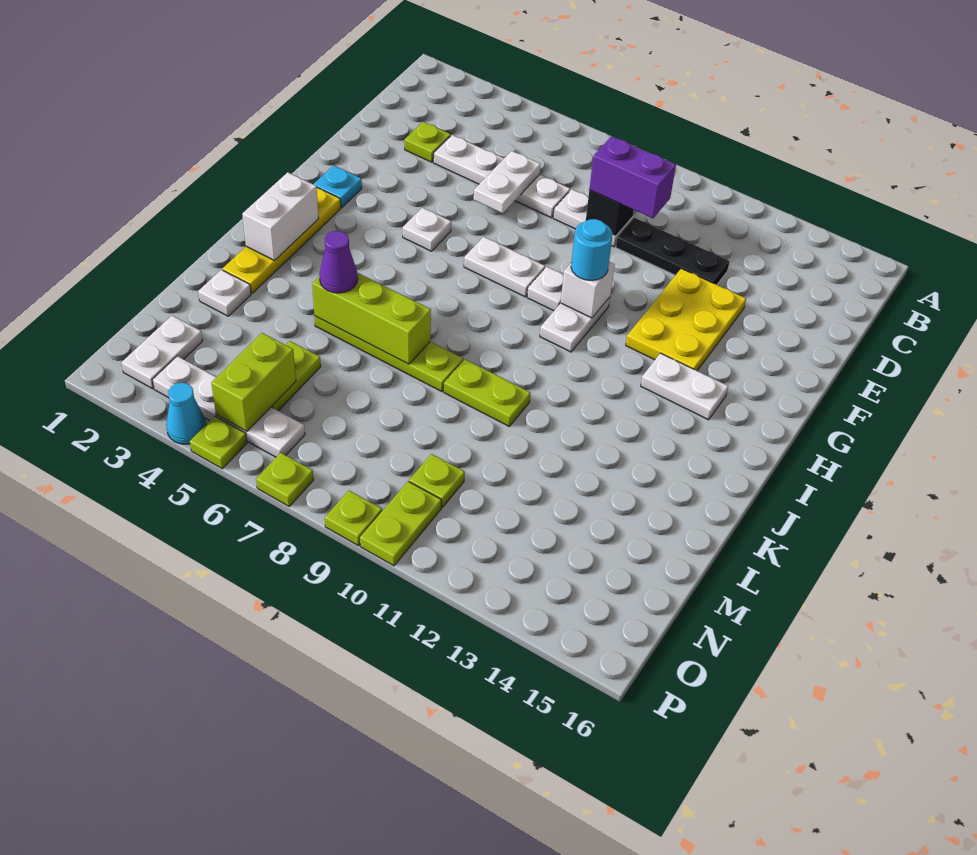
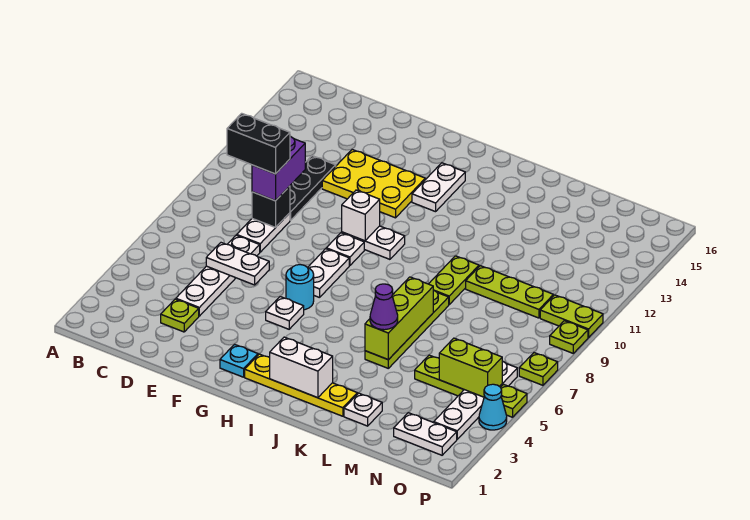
none -> black brick C9:D9 level 4
cyan round brick G10 level 3 -> cyan round brick G6 level 1
lime plate N10 level 1 -> lime plate L10:N10 level 1

